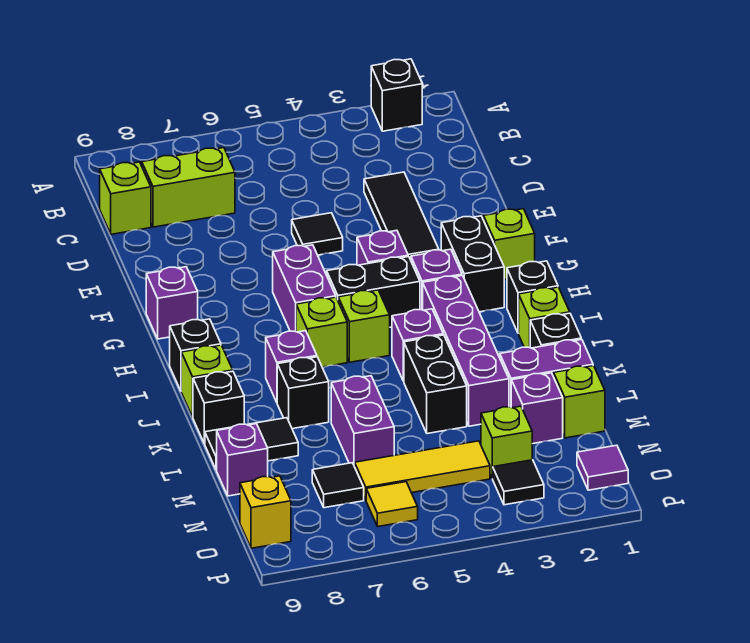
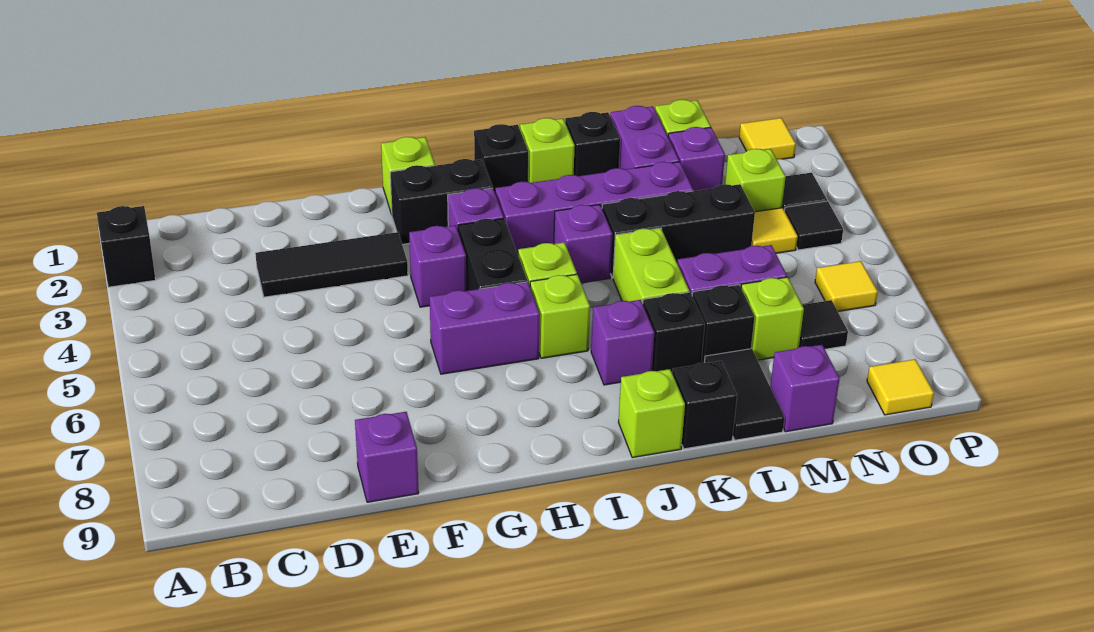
lime brick C7:C8 level 1 -> lime brick K5:K6 level 1
lime brick C9 level 1 -> lime brick M7 level 1
black tile E5 level 1 -> black tile O4 level 1
purple brick G9 level 1 -> purple brick E9 level 1
black brick I9 level 1 -> black brick L7 level 1
black brick K4:L4 level 1 -> black brick K4:M4 level 1
yellow tile N4:N6 level 1 -> yellow tile N4 level 1
purple tile O1 level 1 -> yellow tile O1 level 1
yellow brick O9 level 1 -> yellow tile O9 level 1

